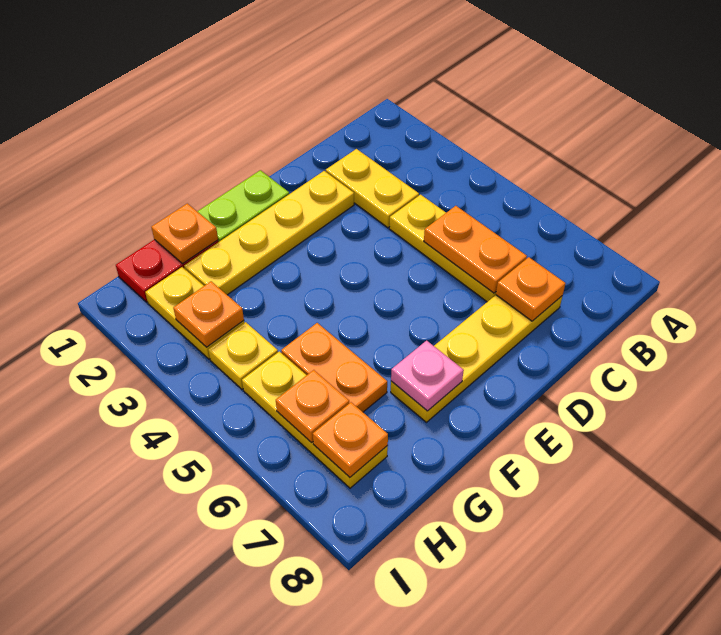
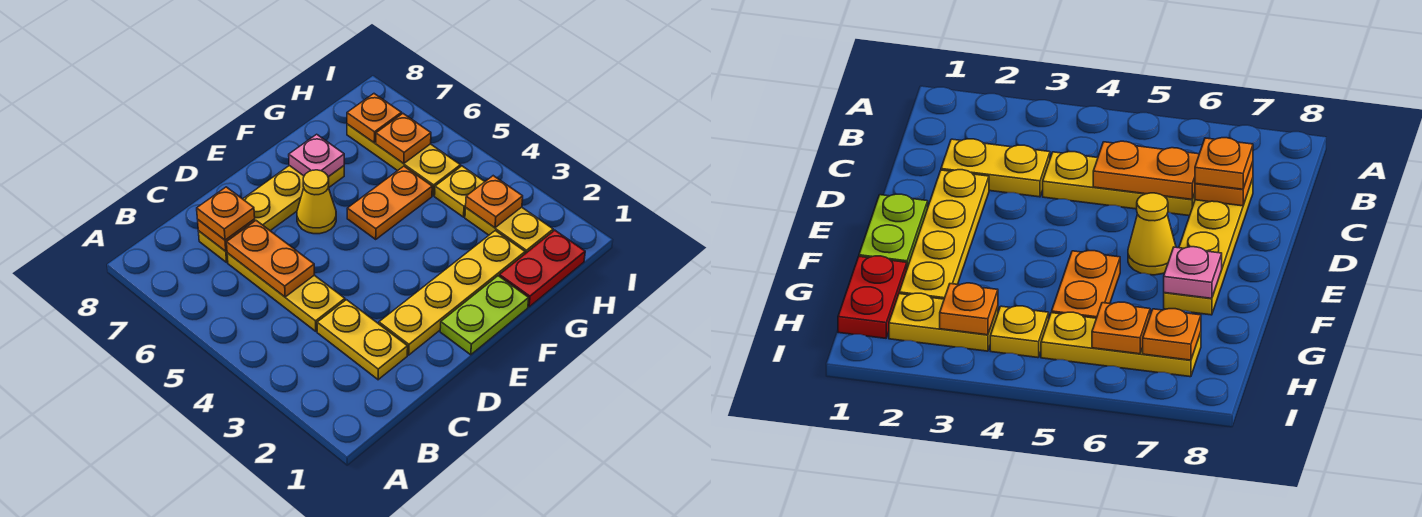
none -> yellow cone E6 level 1
orange plate G1 level 2 -> orange plate C7 level 3
orange plate G5:G6 level 1 -> orange plate F5:G5 level 1

